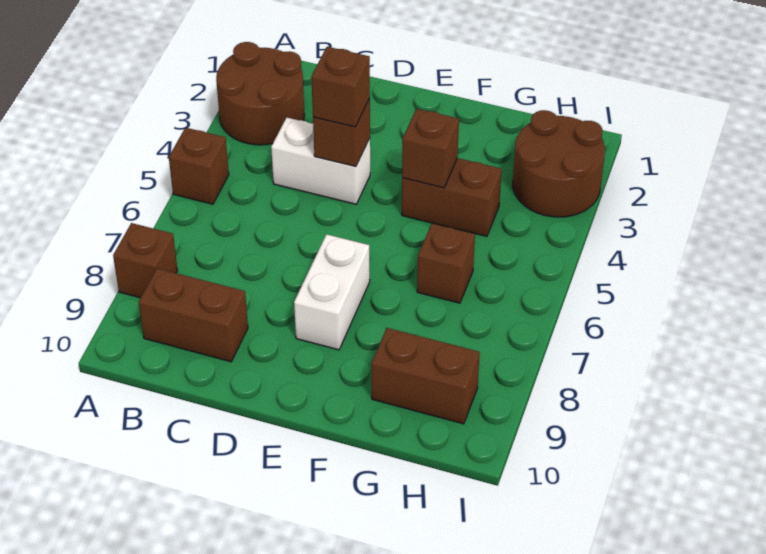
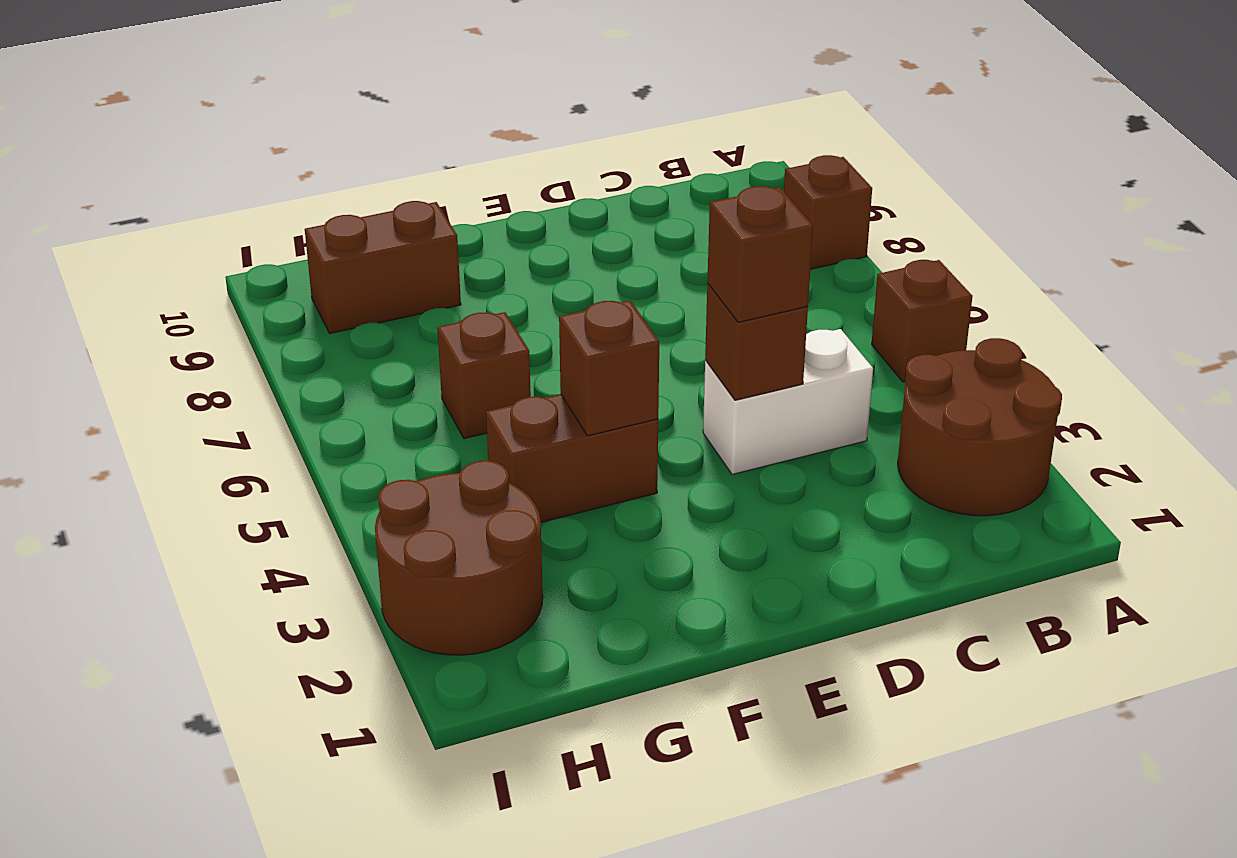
brown brick B9:C9 level 1 -> none
white brick E7:E8 level 1 -> none

